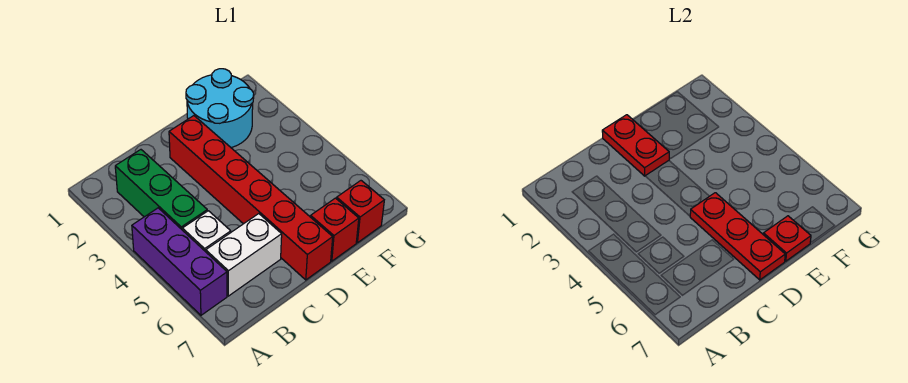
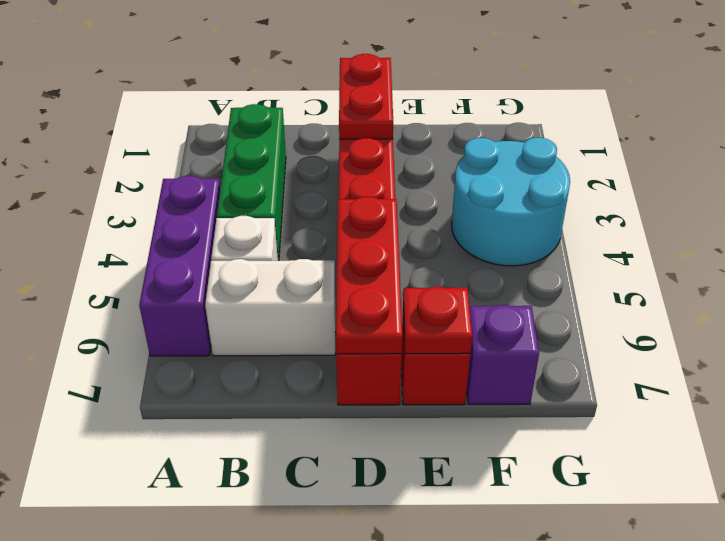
cyan round brick E1:F2 level 1 -> cyan round brick F3:G4 level 1
red brick F7 level 1 -> purple brick F7 level 1

